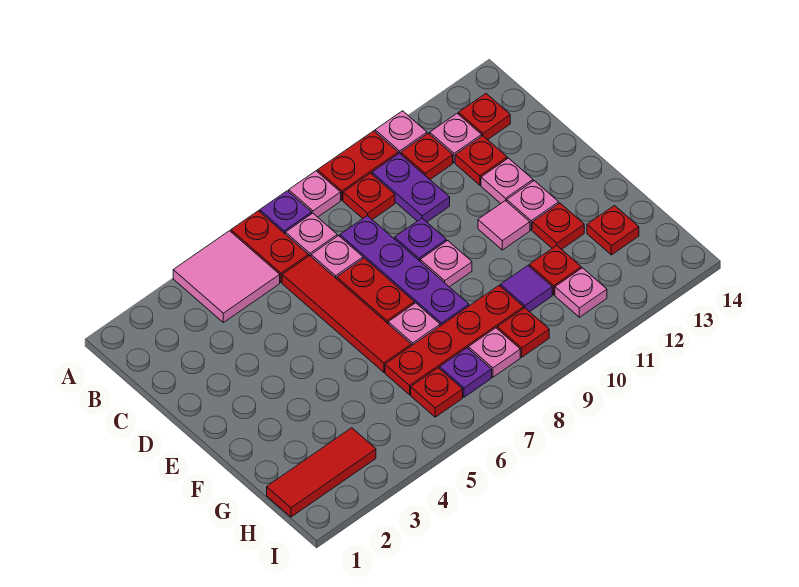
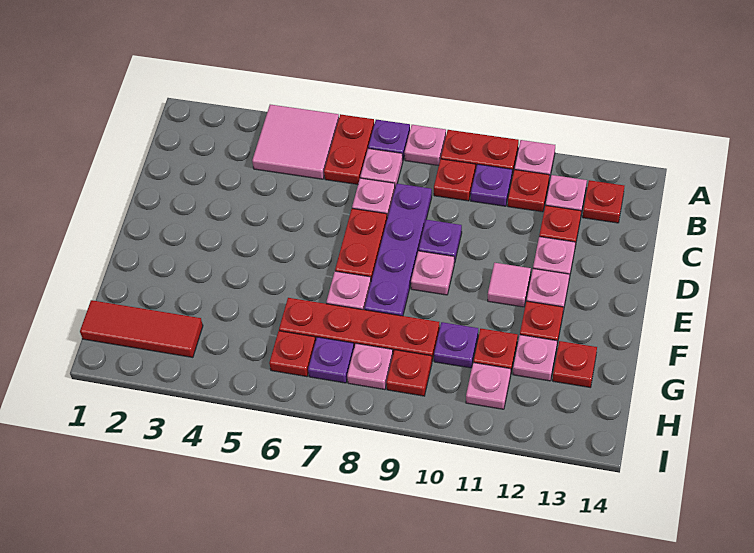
purple plate B10:C10 level 1 -> purple plate B10 level 1
red tile C6:F6 level 1 -> none
purple tile G10 level 1 -> purple plate G10 level 1
none -> pink plate G12 level 1

